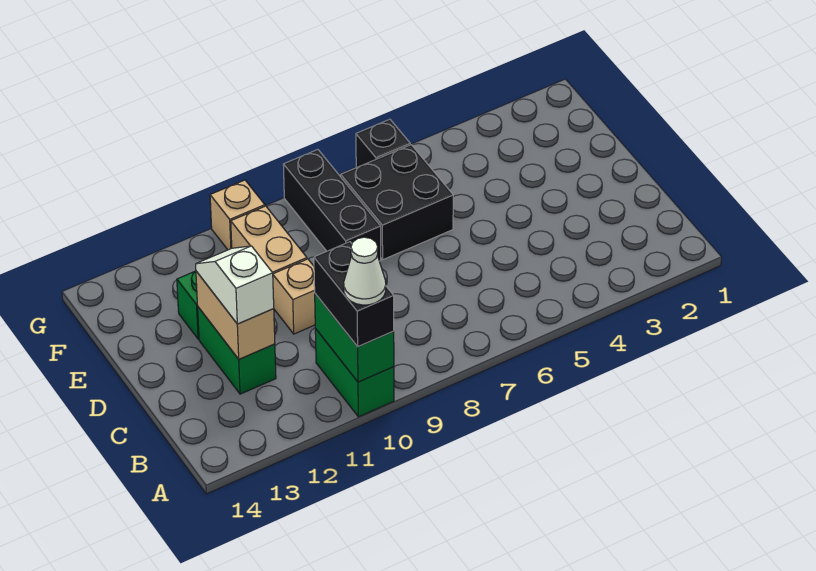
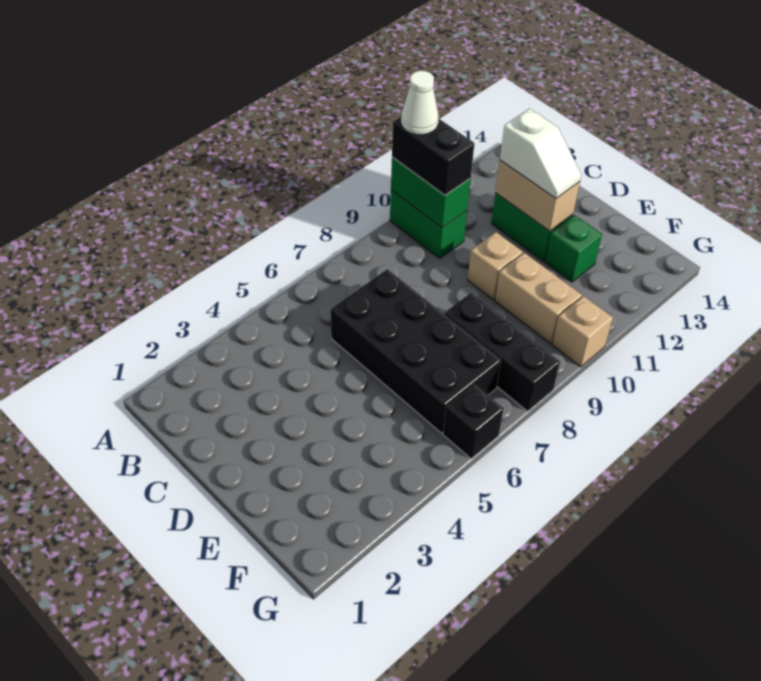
black brick E6:F7 level 1 -> black brick C6:F7 level 1

